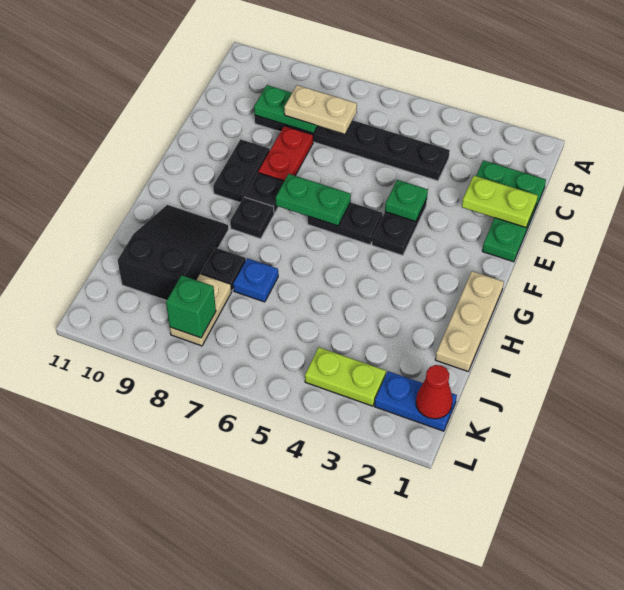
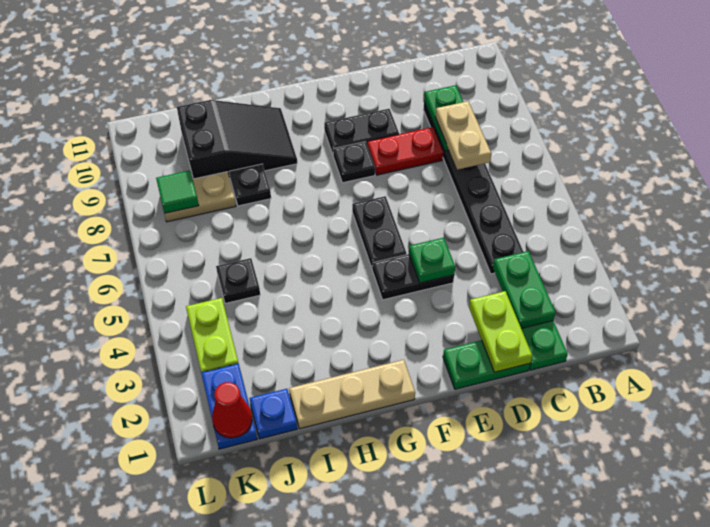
green plate F6:F7 level 2 -> green plate C2:C3 level 2
black plate G8 level 1 -> black plate J5 level 1
blue plate I7 level 1 -> blue plate J1 level 1
green brick K8 level 2 -> green tile K8 level 2

